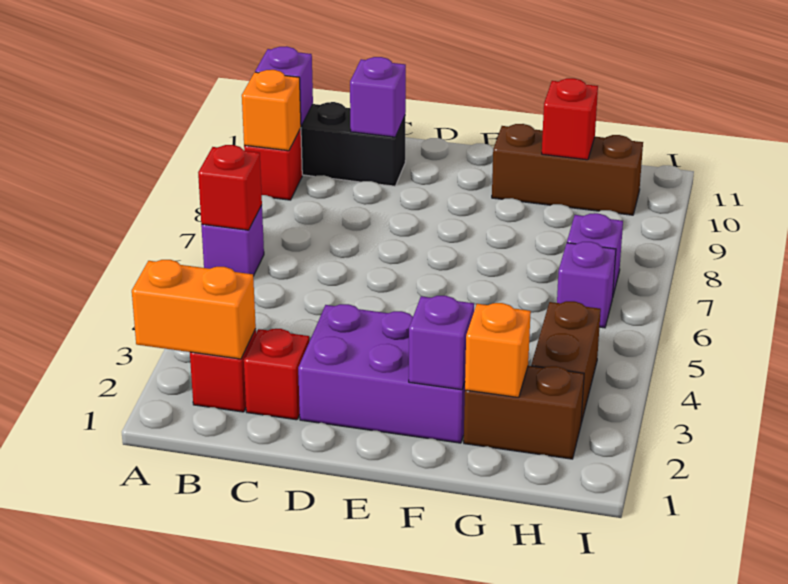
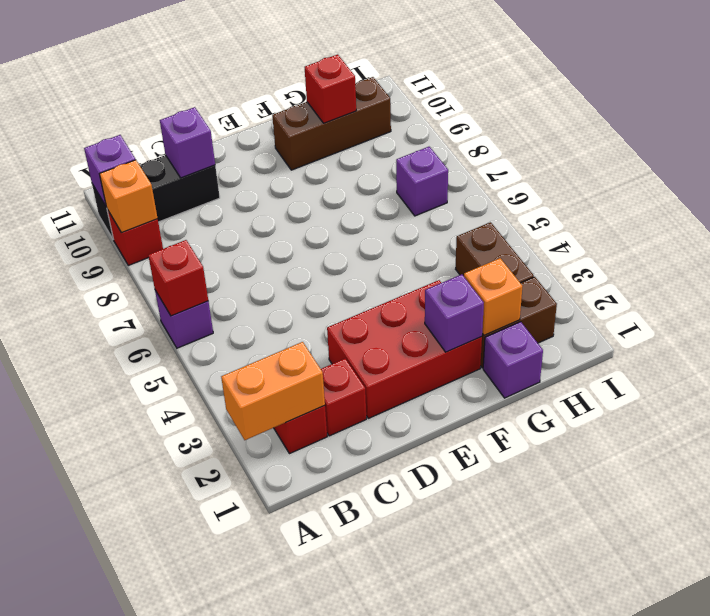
purple brick D2:F3 level 1 -> red brick D2:F3 level 1
purple brick H6 level 1 -> purple brick G1 level 1

